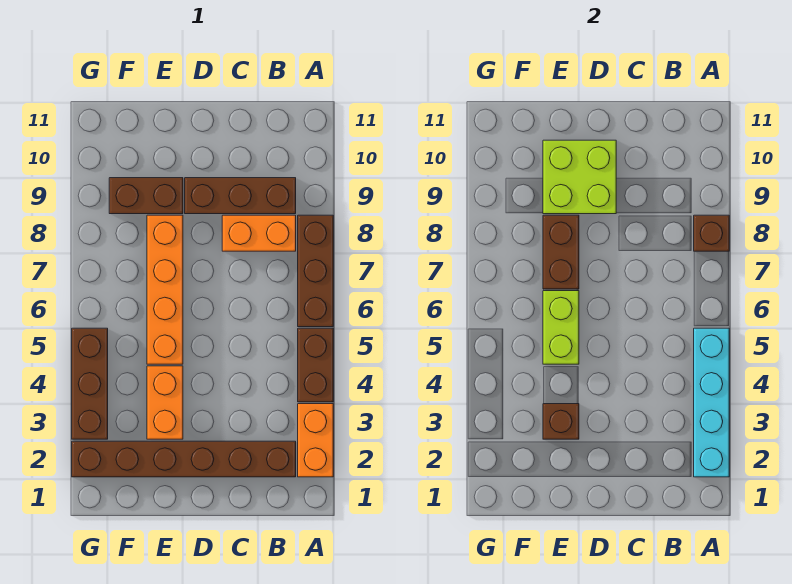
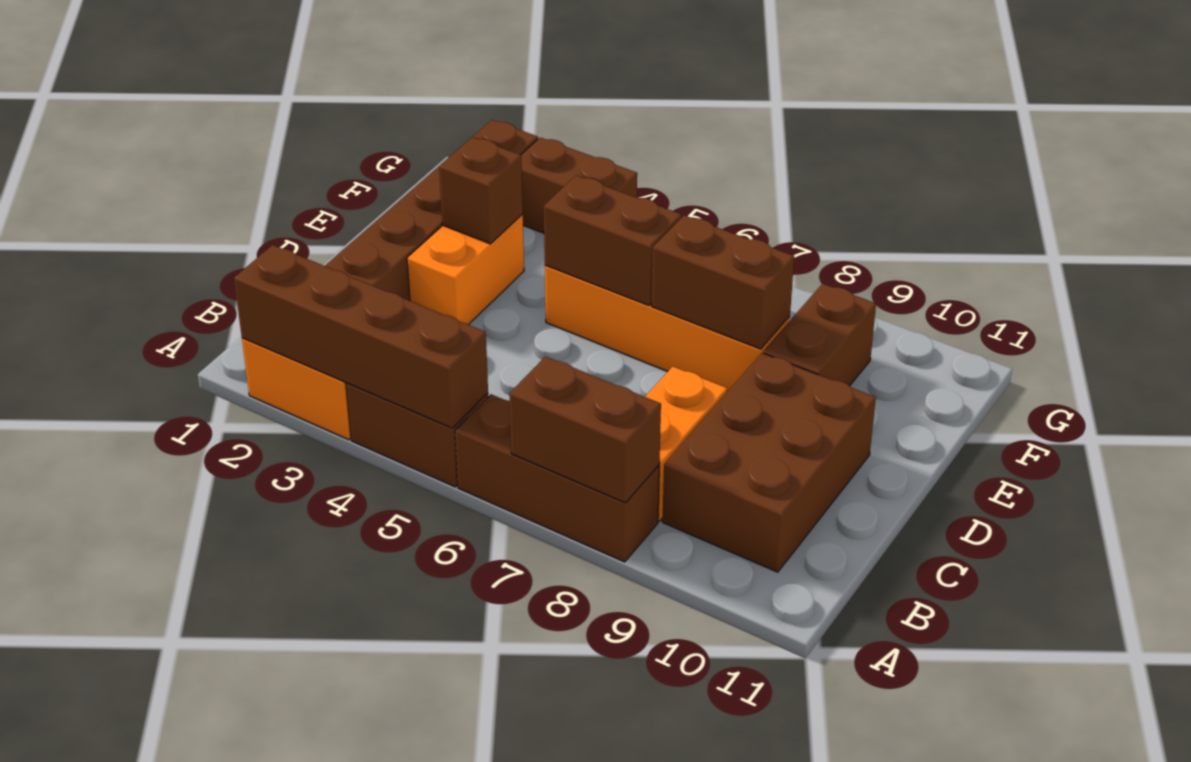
cyan brick A2:A5 level 2 -> brown brick A2:A5 level 2
brown brick A8 level 2 -> brown brick A7:A8 level 2
brown brick B9:D9 level 1 -> brown brick B9:D10 level 1
lime brick D9:E10 level 2 -> none
orange brick E3:E4 level 1 -> orange brick D3:E3 level 1
lime brick E5:E6 level 2 -> brown brick E5:E6 level 2
brown brick G3:G5 level 1 -> brown brick G3:G4 level 1

